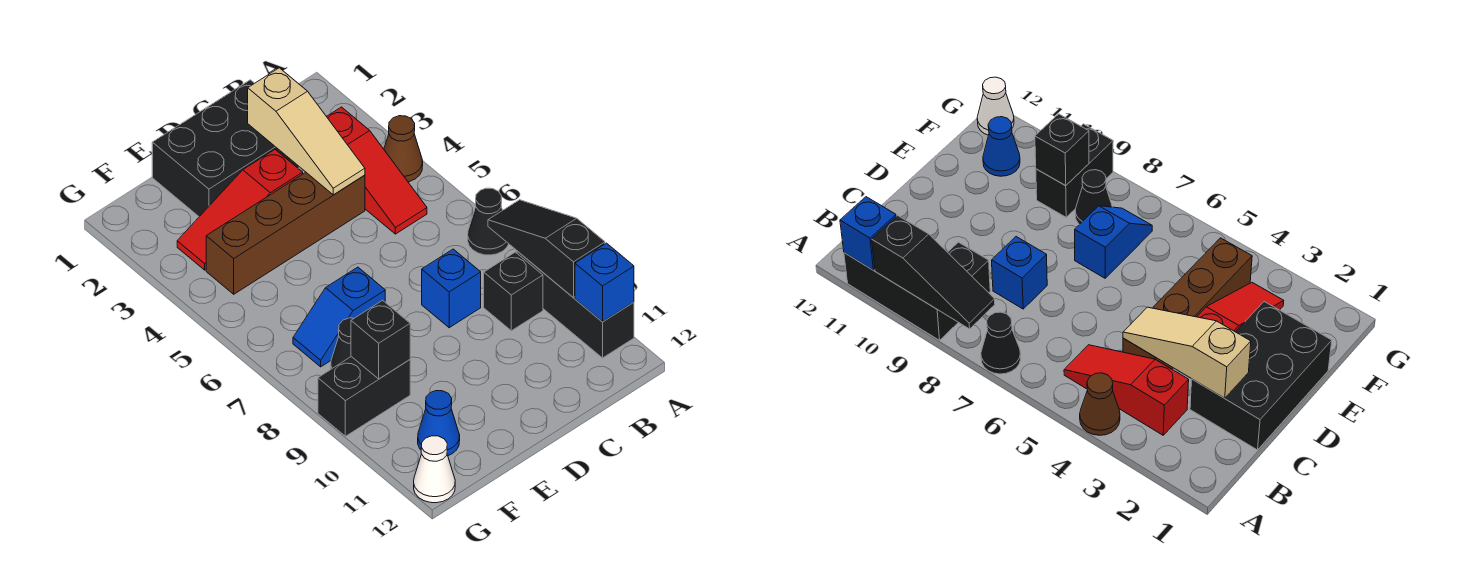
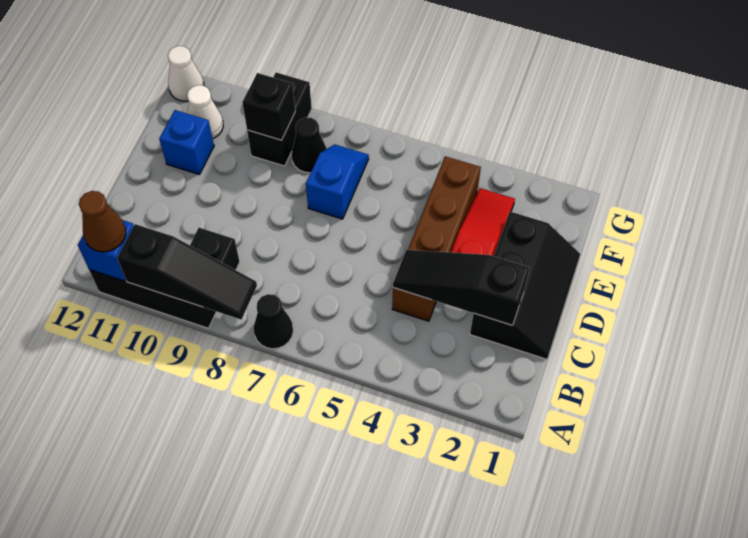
brown cone A4 level 1 -> brown cone A11 level 3
red slope B3:B5 level 1 top 3 -> none
black brick C1:E2 level 1 -> black slope C1:E2 level 1 top 2
tan slope C2:C4 level 2 top 2 -> black slope C2:C4 level 2 top 2
blue brick C8 level 1 -> blue brick E11 level 1
blue cone F11 level 1 -> white cone F11 level 1

